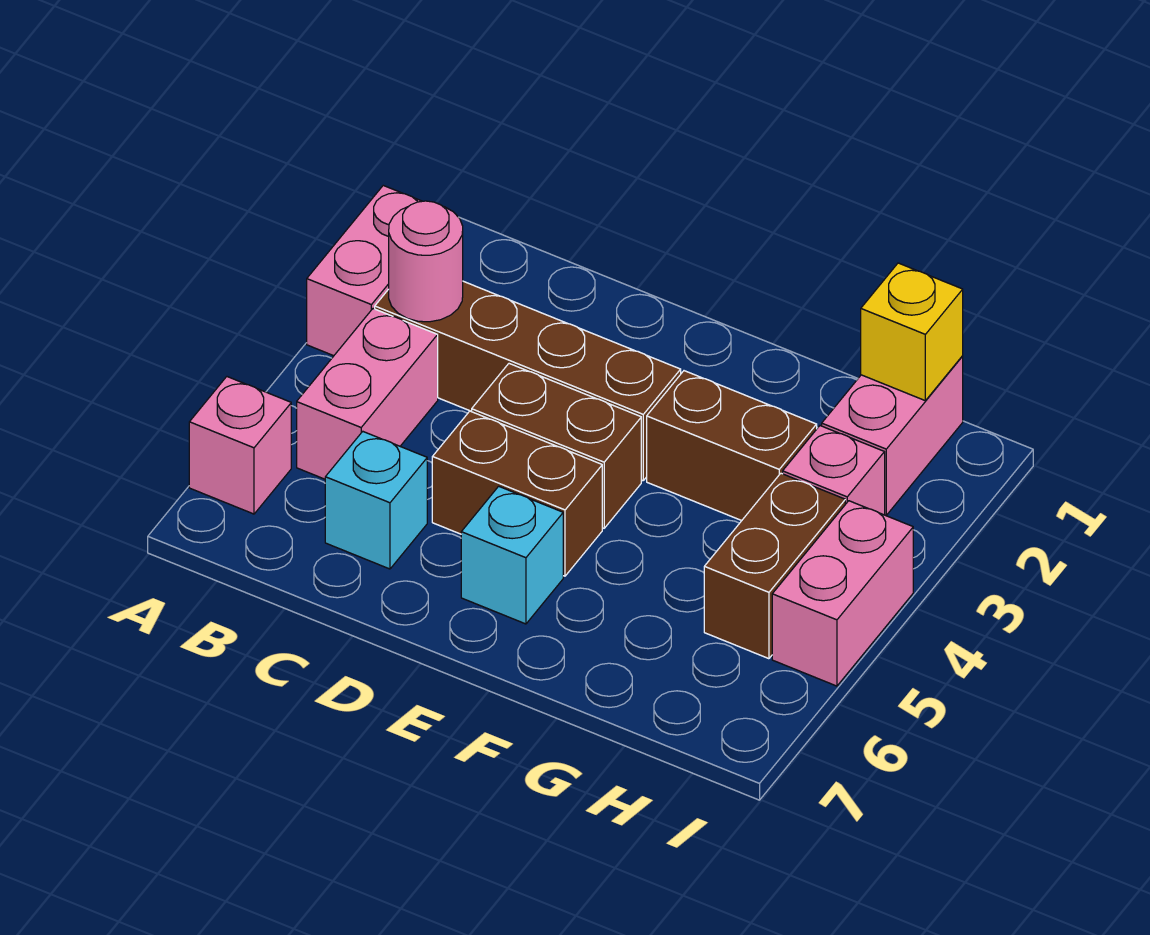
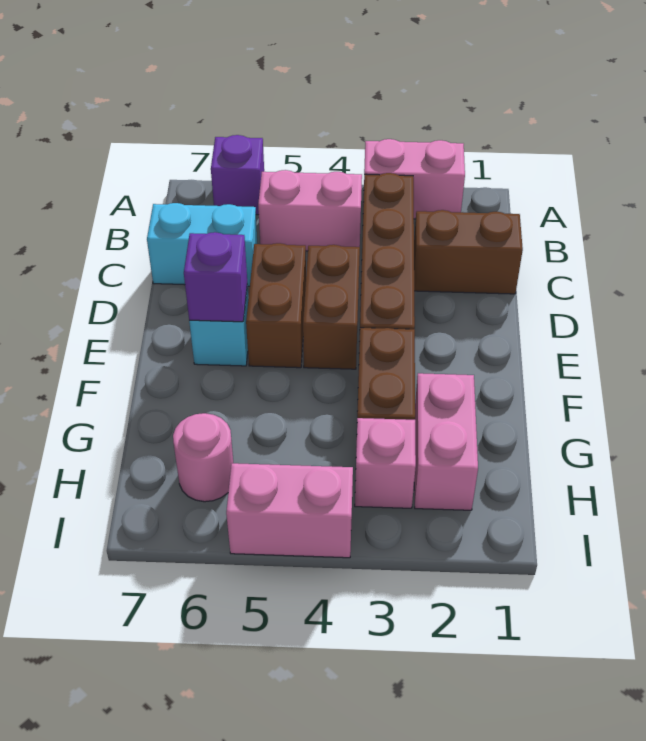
pink brick A6 level 1 -> purple brick A6 level 1
pink round brick B3 level 2 -> pink round brick H6 level 1
cyan brick C6 level 1 -> cyan brick C6:C7 level 1
none -> purple brick E6 level 2
pink brick H1:H2 level 1 -> pink brick G2:H2 level 1
yellow brick H1 level 2 -> none
brown brick H4:H5 level 1 -> brown brick C1:C2 level 1

